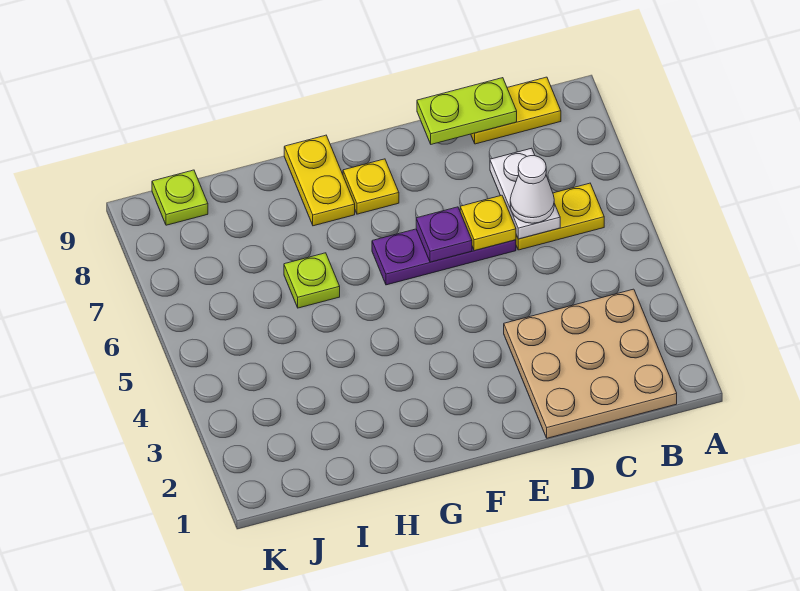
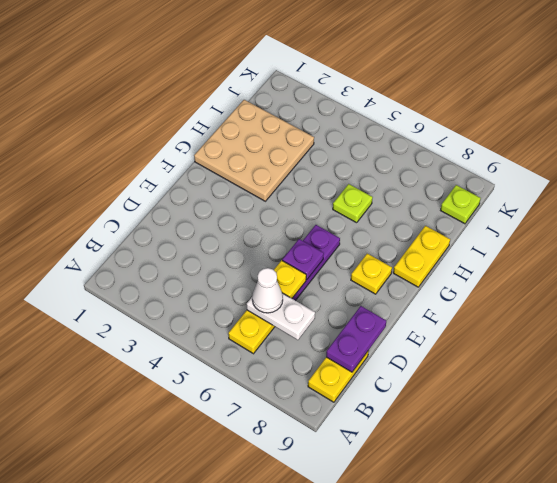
tan plate B1:D3 level 1 -> tan plate G1:I3 level 1
lime plate C9:D9 level 2 -> purple plate C9:D9 level 2
yellow plate G8:G9 level 1 -> yellow plate G9:H9 level 1

